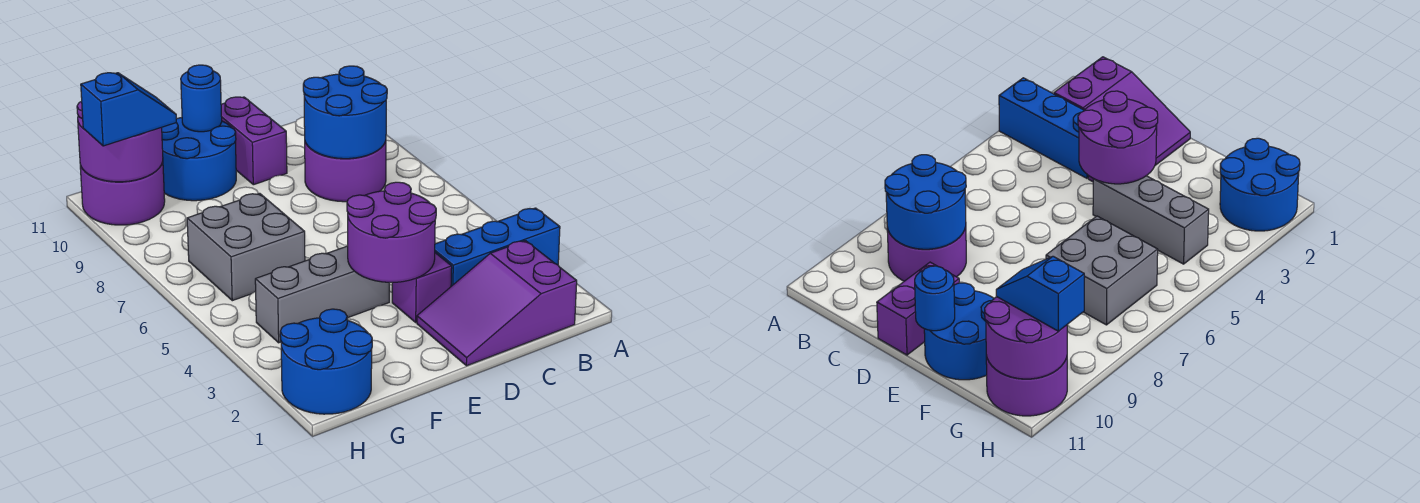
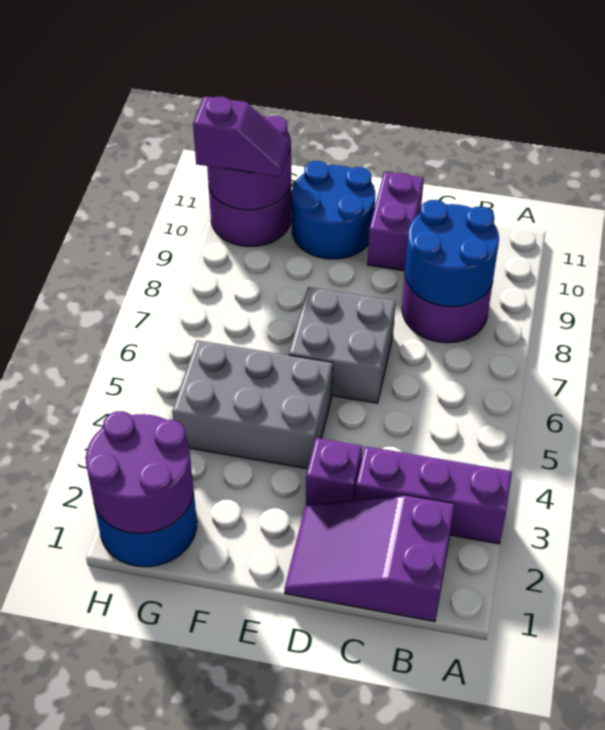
blue brick A3:C3 level 1 -> purple brick A3:C3 level 1
purple round brick D3:E4 level 2 -> purple round brick G1:H2 level 2
grey brick E4:G4 level 1 -> grey brick E4:G5 level 1
blue round brick E11 level 2 -> none
grey brick F6:G7 level 1 -> grey brick D6:E7 level 1
blue slope G10:H10 level 3 top H -> purple slope G10:H10 level 3 top H

